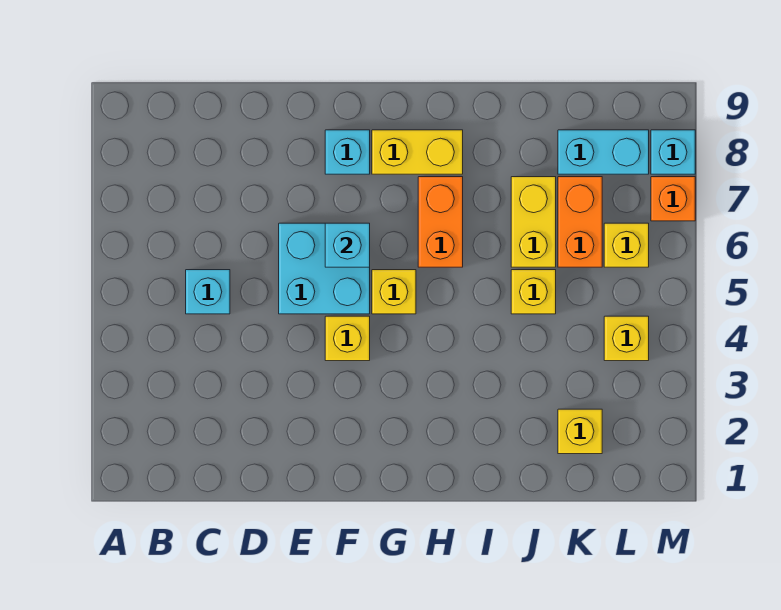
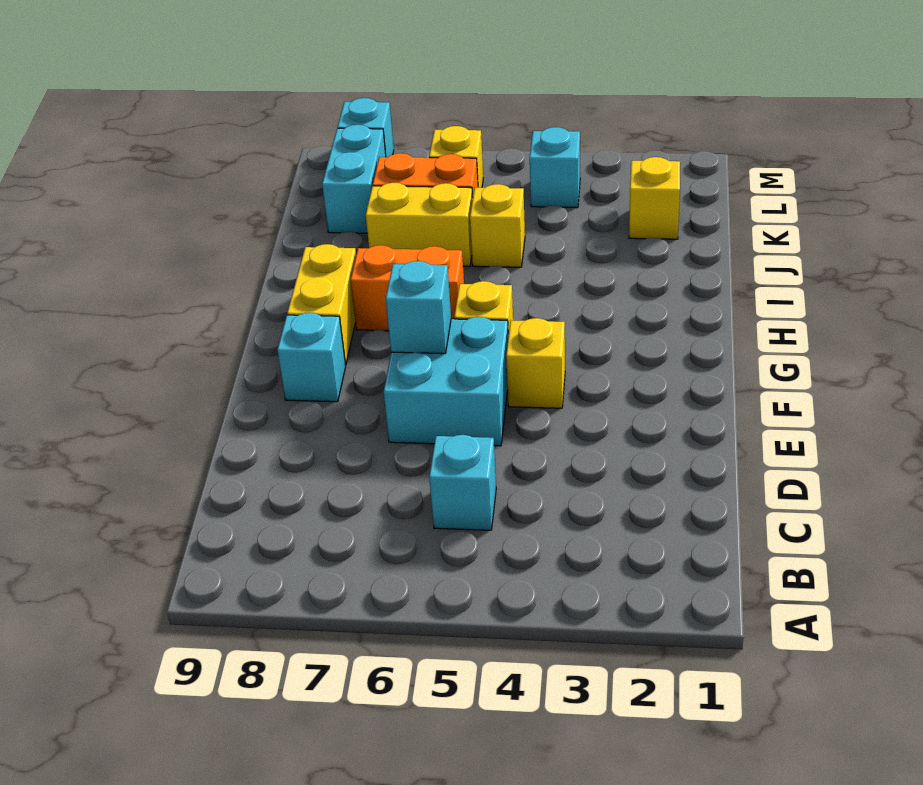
yellow brick L4 level 1 -> cyan brick L4 level 1
orange brick M7 level 1 -> none

